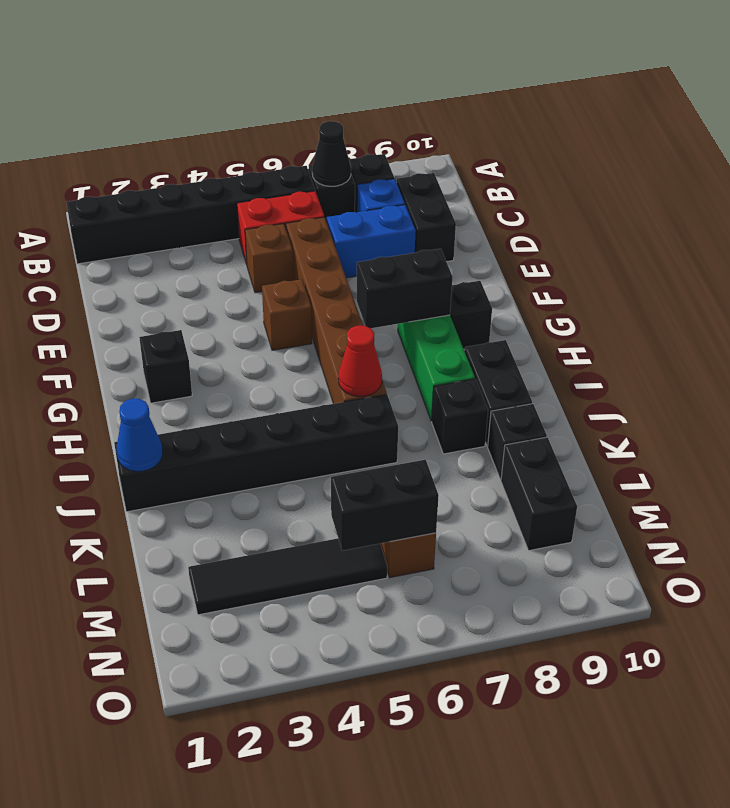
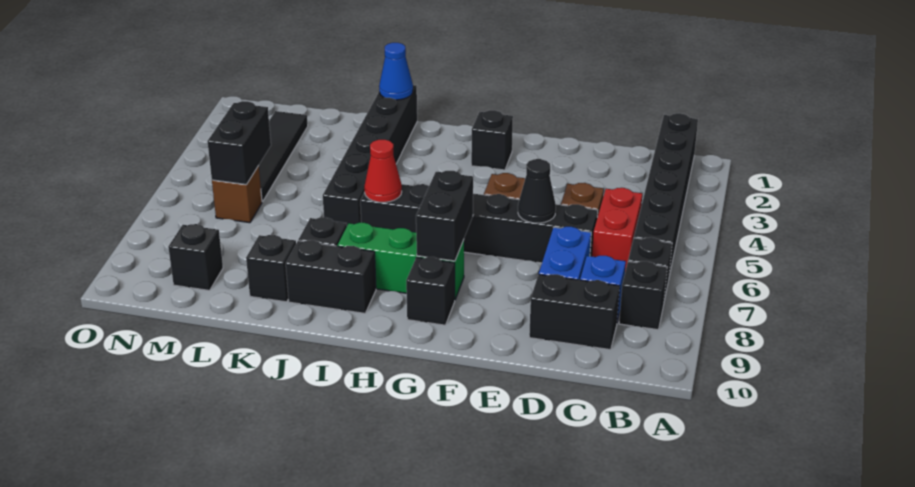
black cone B7 level 2 -> black cone E6 level 2
brown brick D6:I6 level 1 -> black brick D6:I6 level 1
black brick L9:M9 level 1 -> black brick M9 level 1

